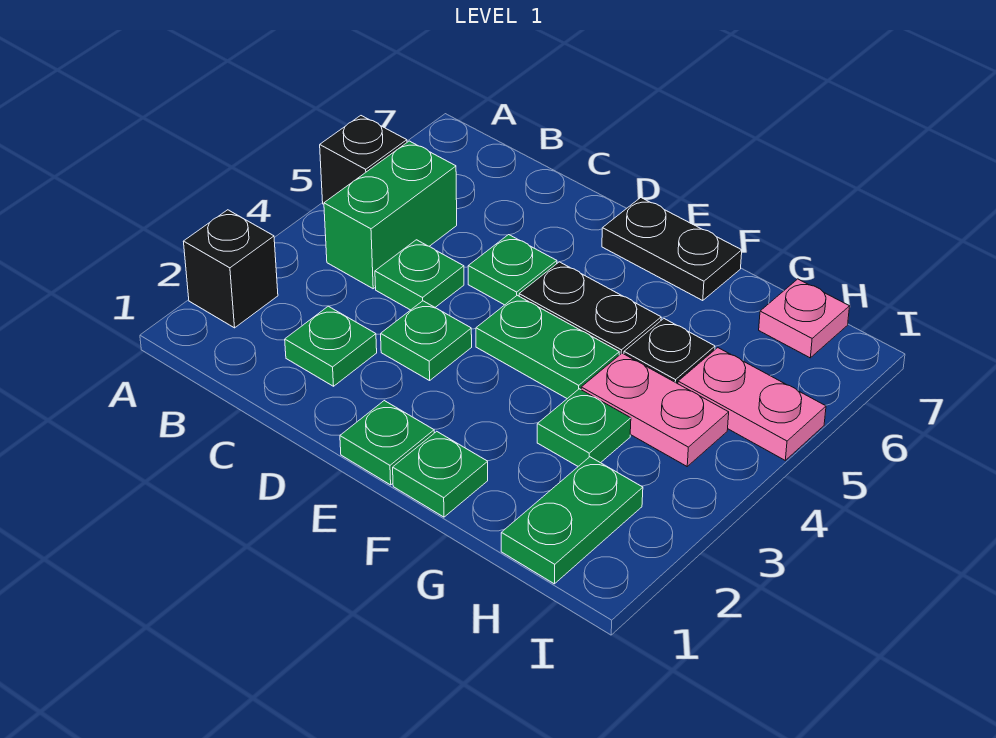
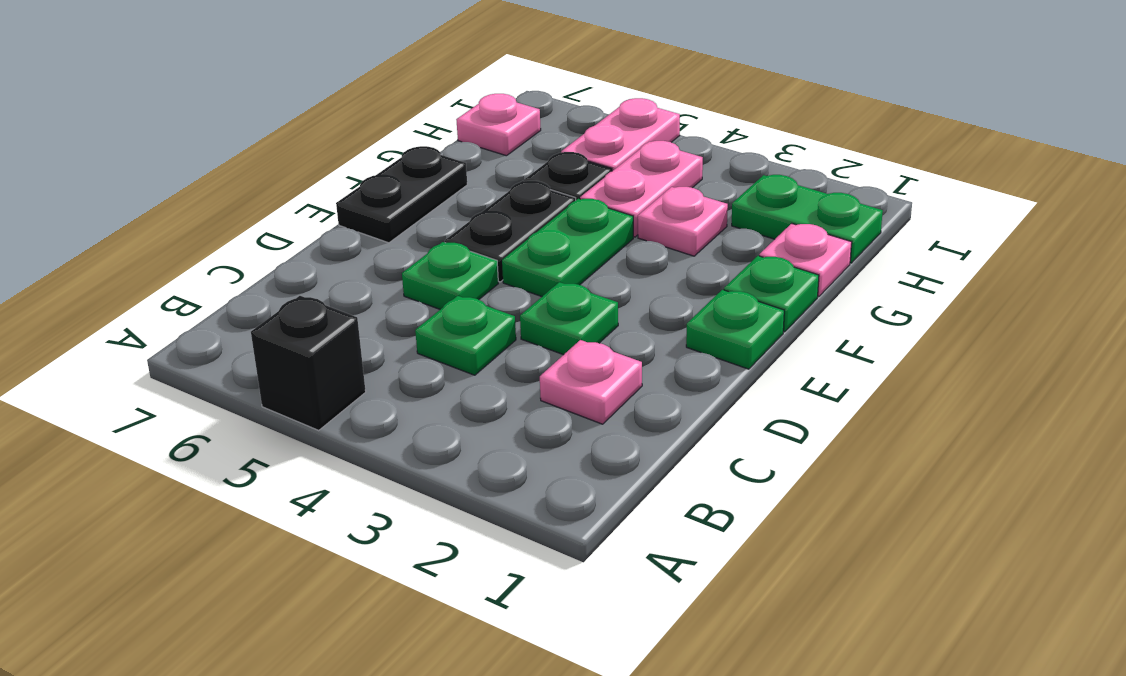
black brick A2 level 1 -> none
green brick B4:B5 level 1 -> none
green plate C2 level 1 -> pink plate C2 level 1
none -> pink plate G1 level 1
green plate G3 level 1 -> pink plate G3 level 1

